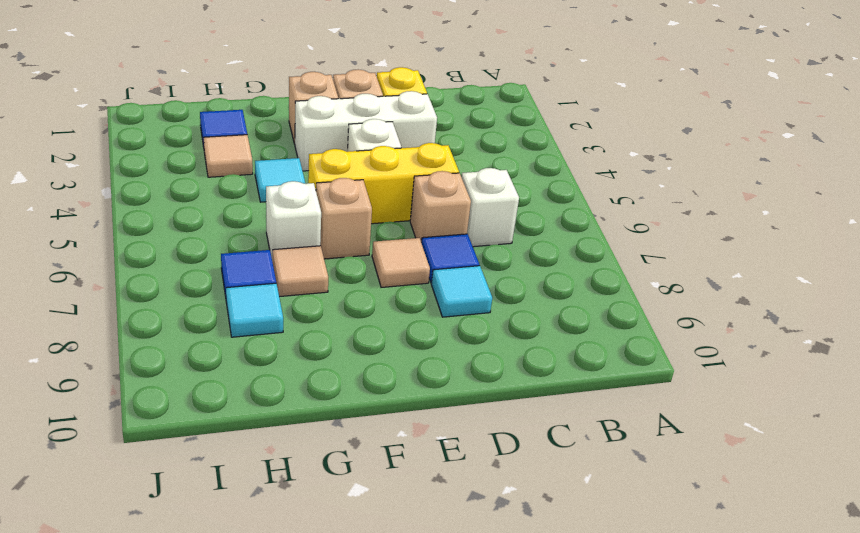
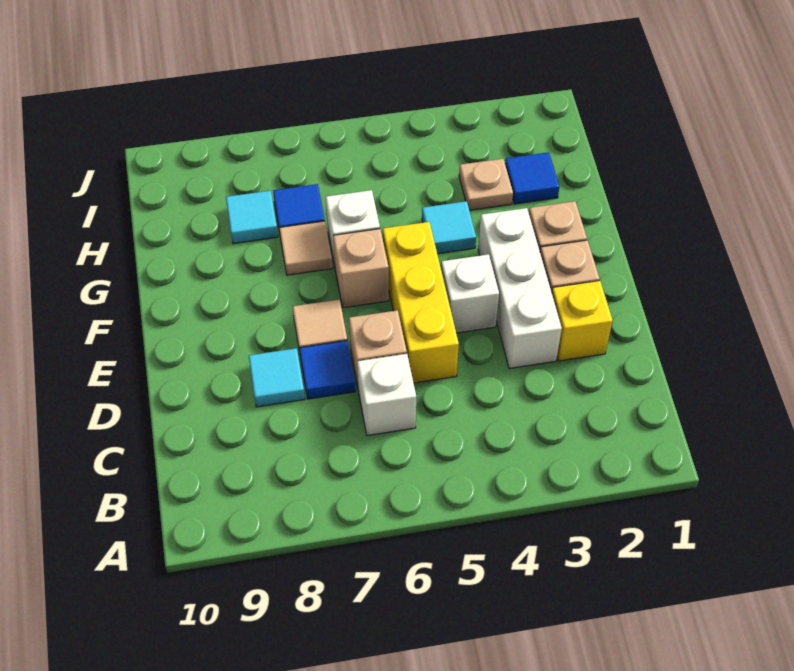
tan tile H3 level 1 -> tan plate H3 level 1

